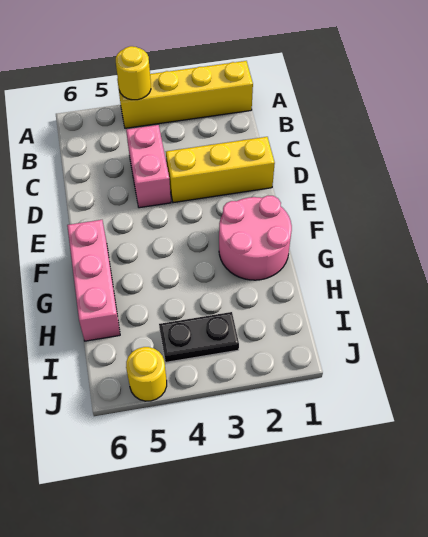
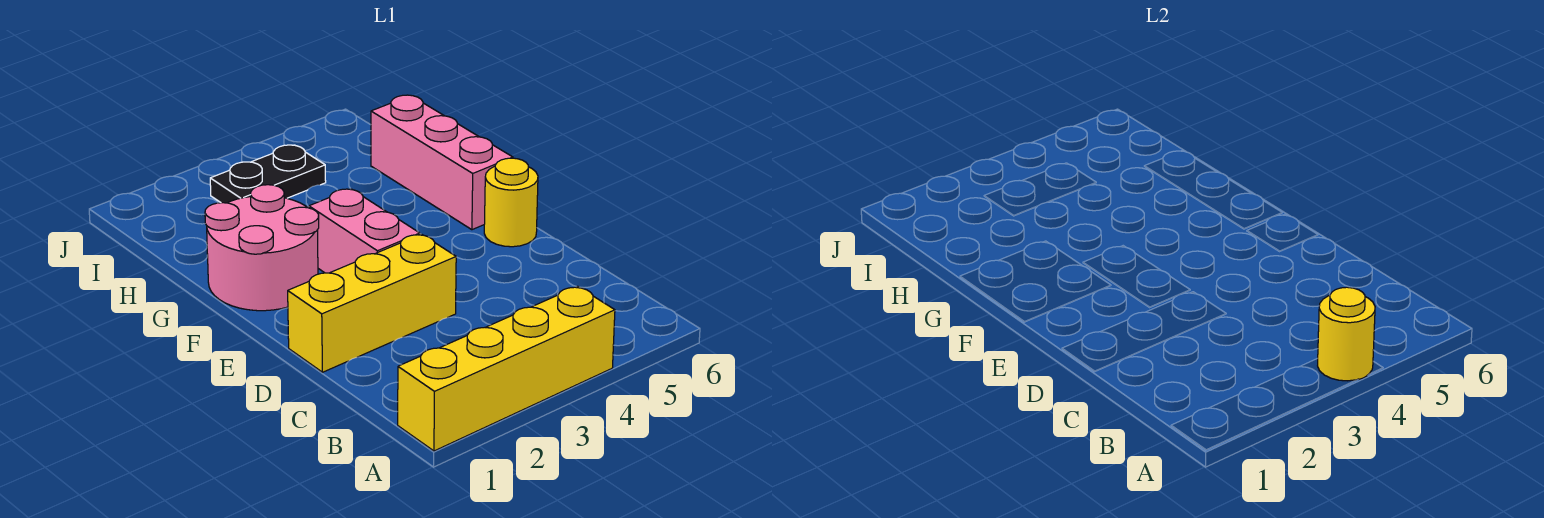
pink brick C4:D4 level 1 -> pink brick E3:F3 level 1
yellow round brick J5 level 1 -> yellow round brick E6 level 1

